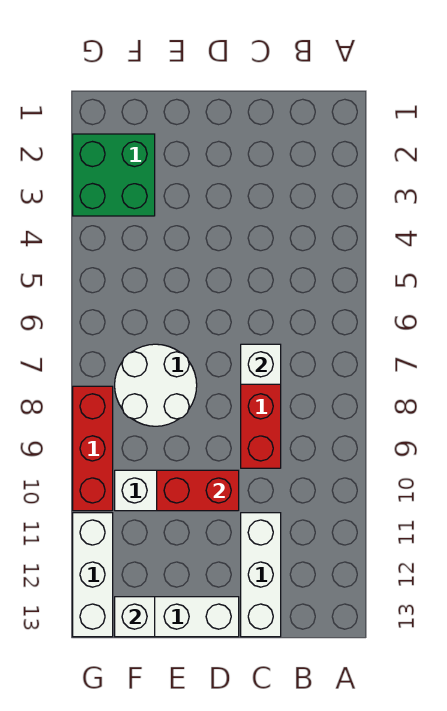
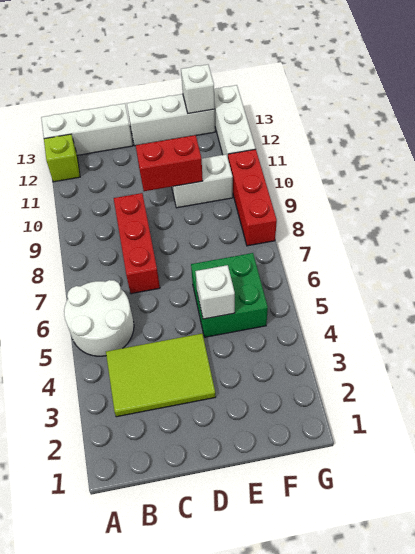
none -> lime brick A12 level 1
none -> lime tile B3:D4 level 1
white brick C7 level 2 -> white brick E5 level 2
white brick C11:C13 level 1 -> white brick A13:C13 level 1
white round brick E7:F8 level 1 -> white round brick A5:B6 level 1
green brick F2:G3 level 1 -> green brick E5:F6 level 1

